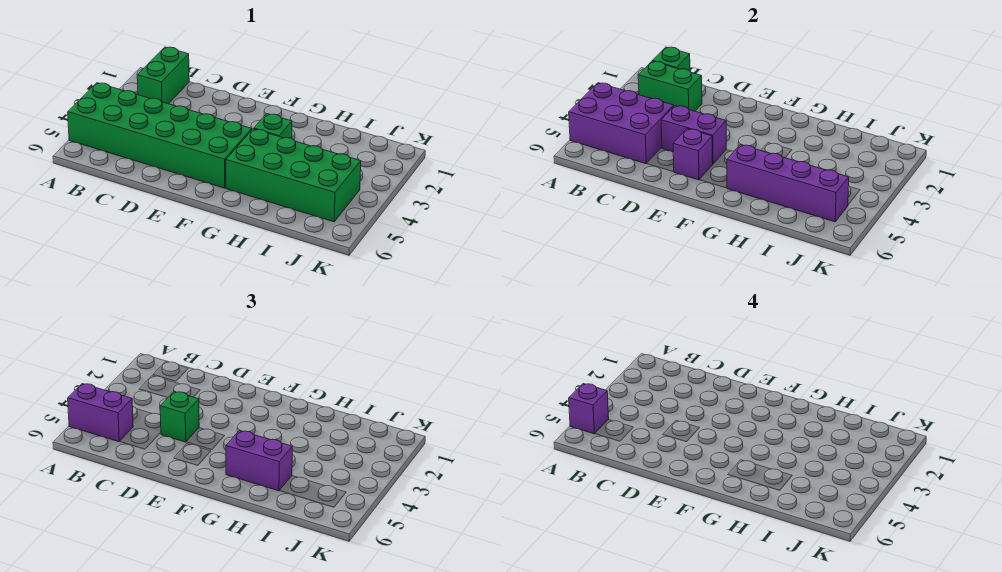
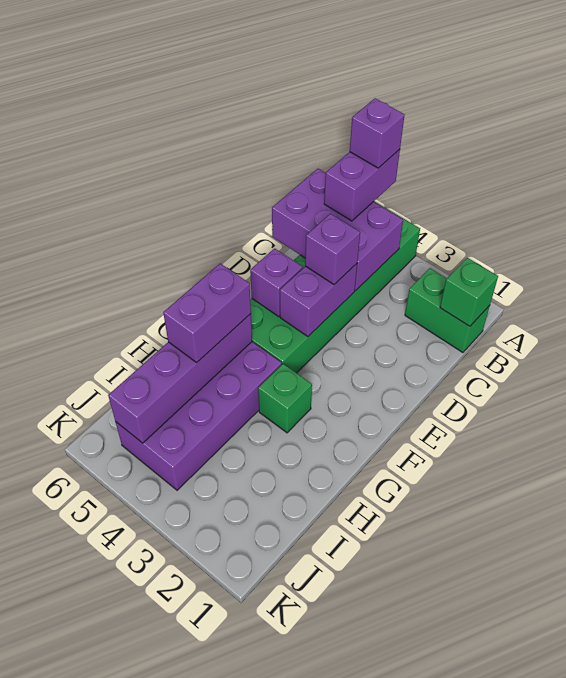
purple brick A4:C5 level 2 -> purple brick B4:C6 level 2
green brick B2:C2 level 2 -> none
green brick D4 level 3 -> purple brick D4 level 3
green brick G4:J5 level 1 -> purple brick G4:J5 level 1

